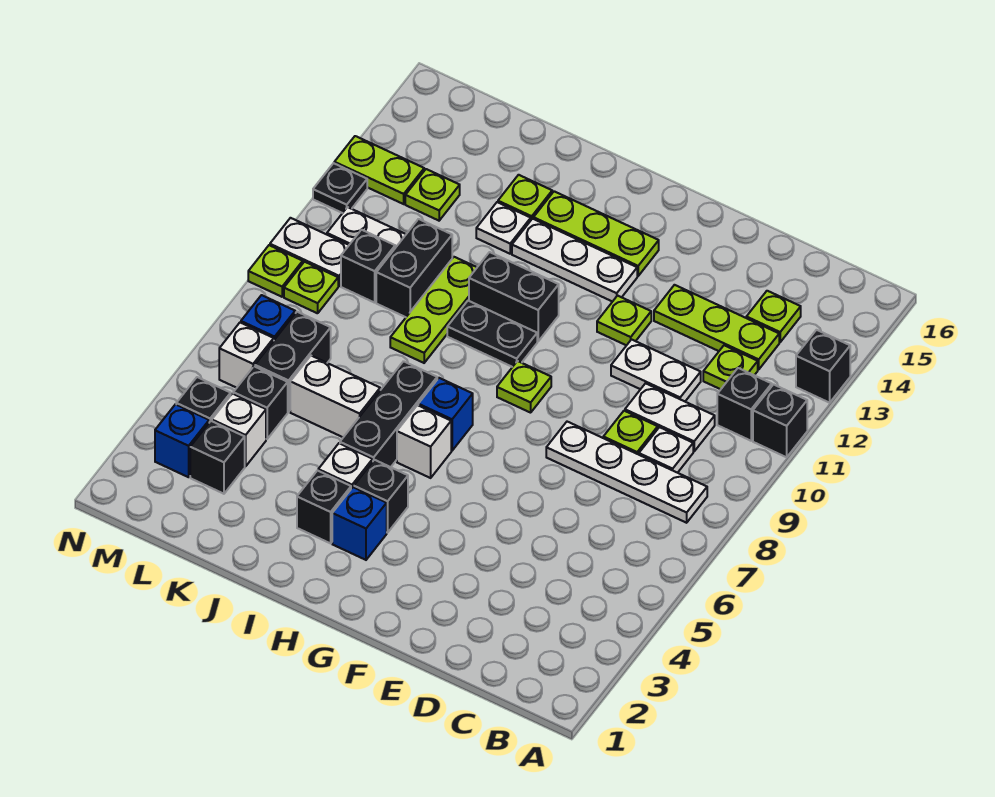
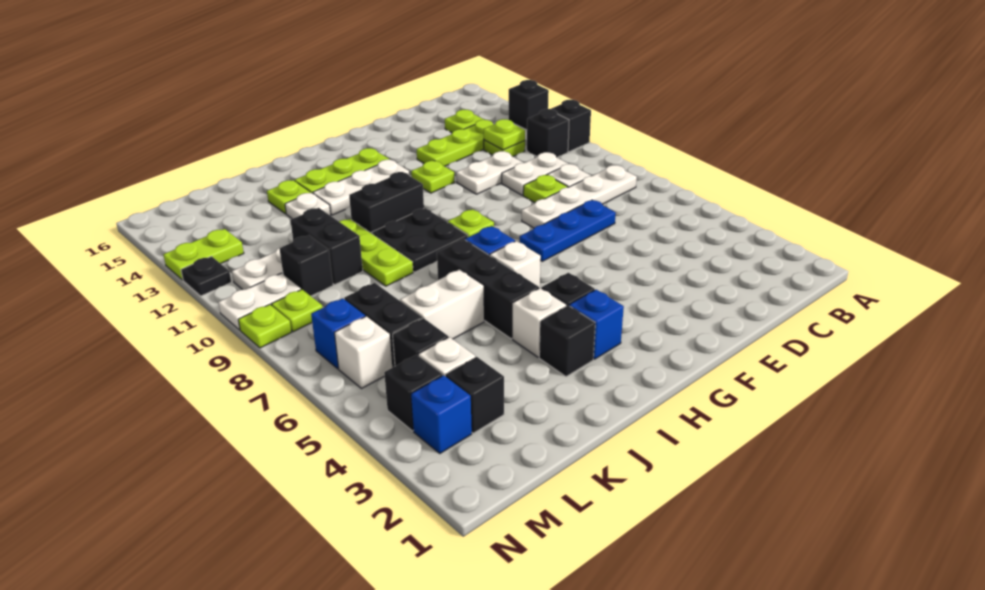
none -> blue plate D7:F7 level 1
black plate H10:I10 level 1 -> black plate H9:I10 level 1
lime plate L13 level 1 -> lime plate C12 level 2

